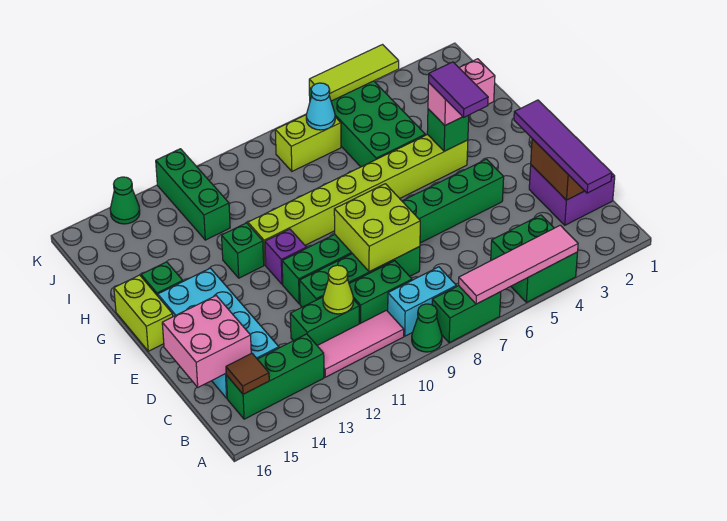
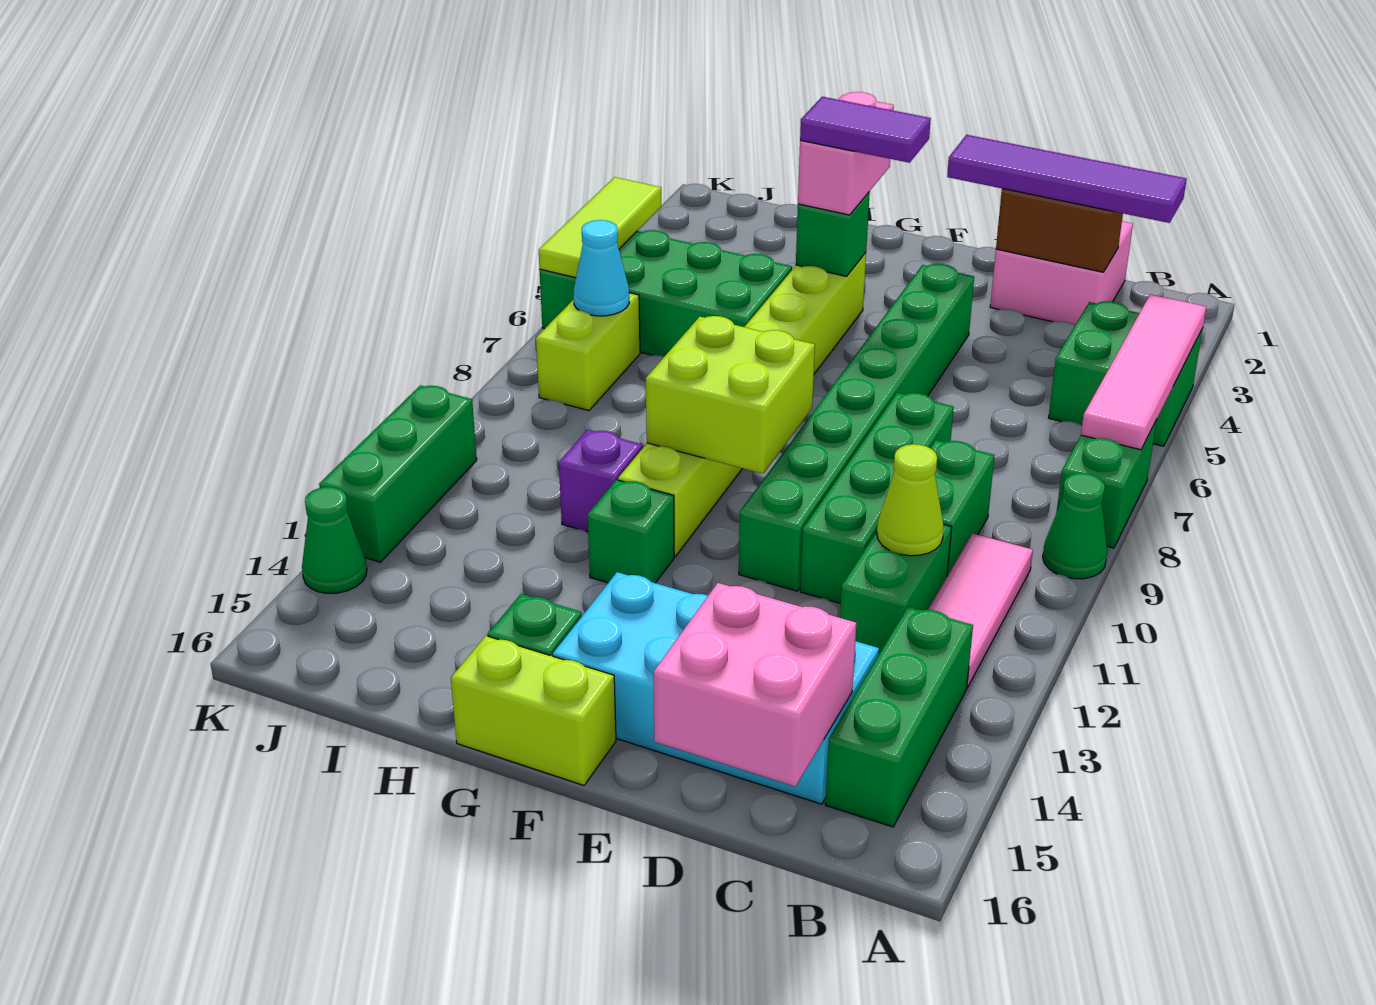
cyan brick B8:B9 level 1 -> none
brown tile B15 level 2 -> none
purple brick C1:D2 level 1 -> pink brick C1:D2 level 1
lime brick D8:E9 level 2 -> lime brick F9:G10 level 2
purple brick F11 level 1 -> purple brick H11 level 1
green brick I12:K12 level 1 -> green brick K11:K13 level 1

